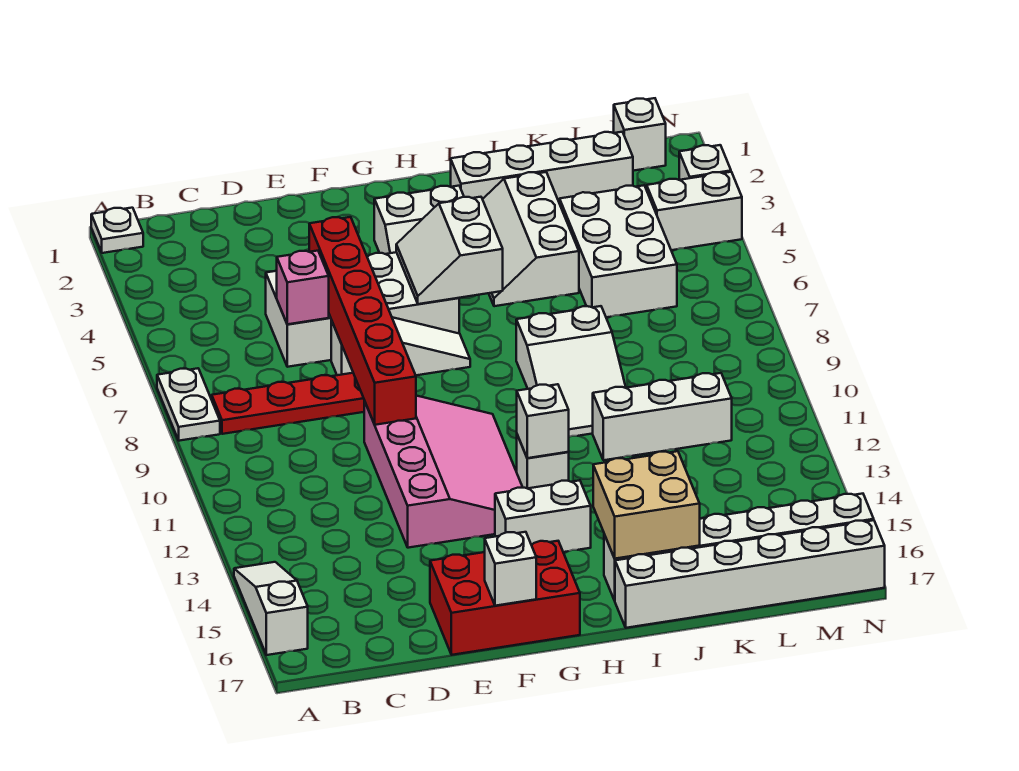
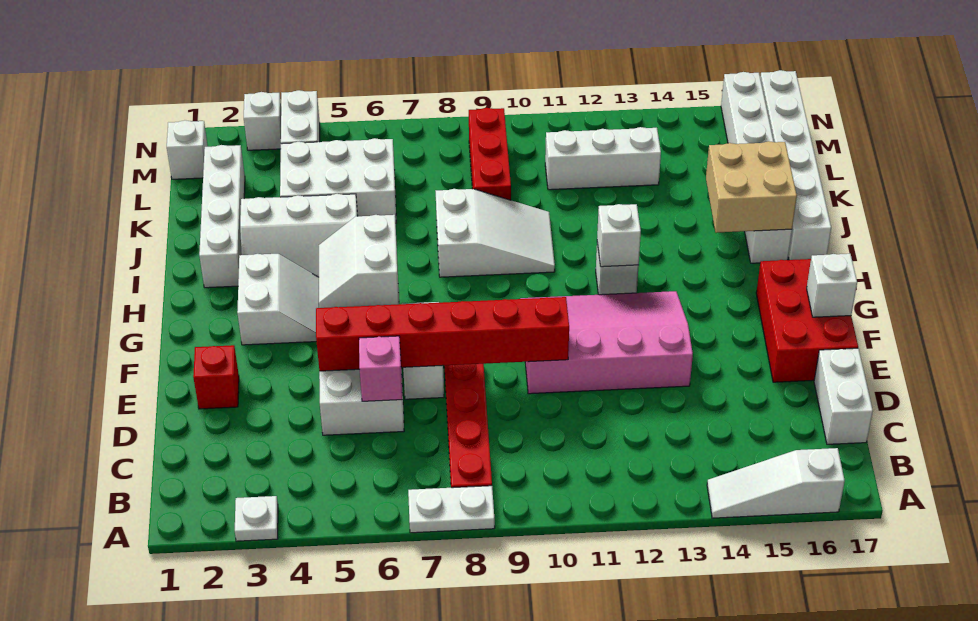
white plate A1 level 1 -> white plate A3 level 1
none -> red brick E2 level 1
white slope G5:H6 level 2 top H -> white slope G5:H6 level 2 top 6
white brick G14:H14 level 1 -> white brick C17:D17 level 1
white brick J11:L11 level 1 -> white brick L11:L13 level 1
none -> red brick K9:M9 level 1

